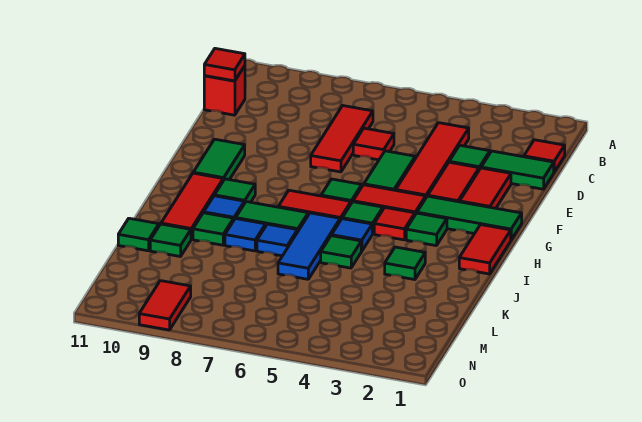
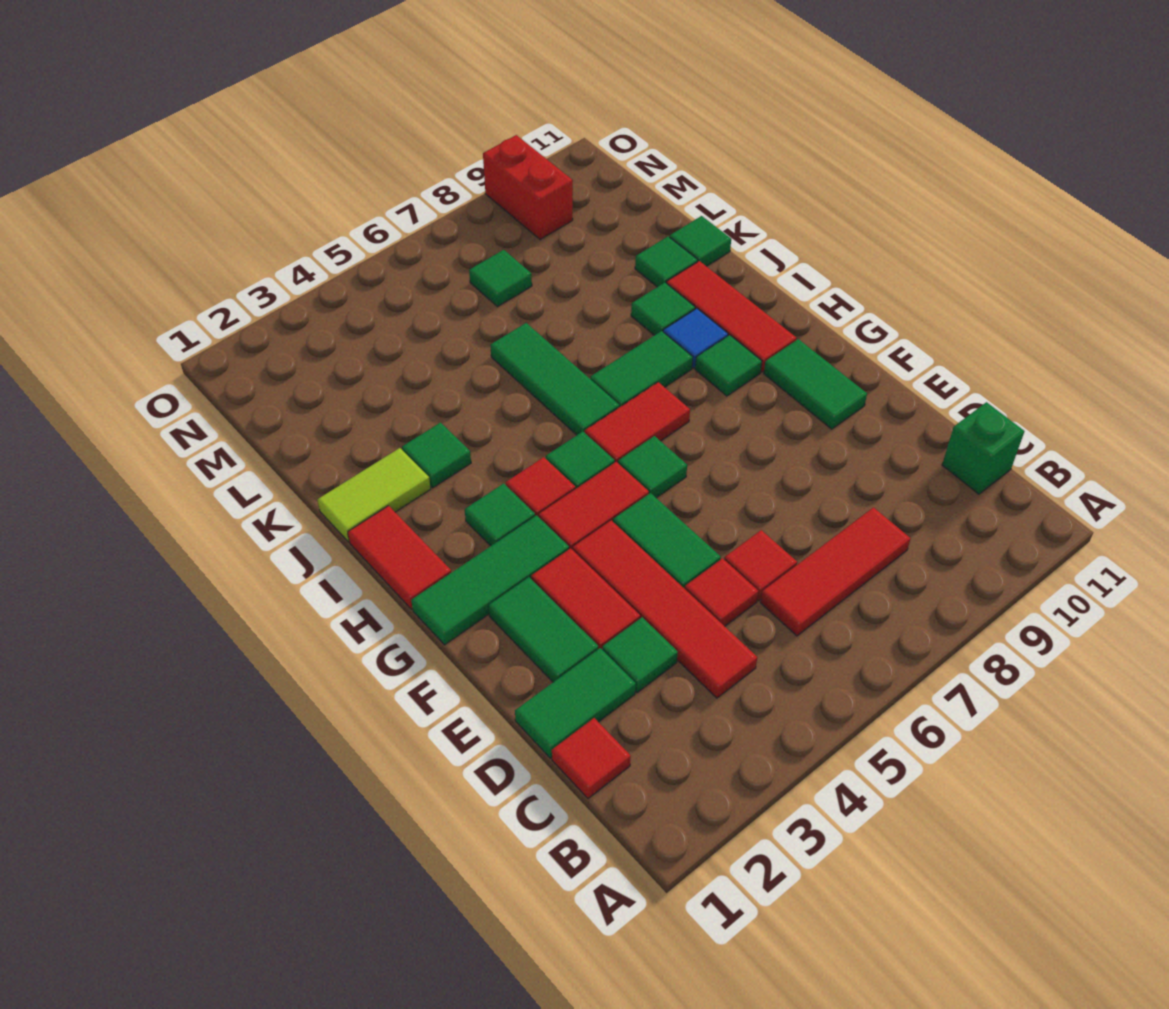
red tile C7:E7 level 1 -> red tile C6:C8 level 1
red brick C11 level 1 -> green brick C11 level 1
red tile C11 level 2 -> red tile D5 level 1
red tile E2:F2 level 1 -> green tile E2:F2 level 1
blue tile I5 level 1 -> none
blue tile I6:K6 level 1 -> green tile I6:K6 level 1
none -> lime tile J1:J2 level 1
green tile J5 level 1 -> green tile M7 level 1
blue tile J7 level 1 -> none
blue tile J8 level 1 -> none
red tile N9:O9 level 1 -> red brick N9:O9 level 1

